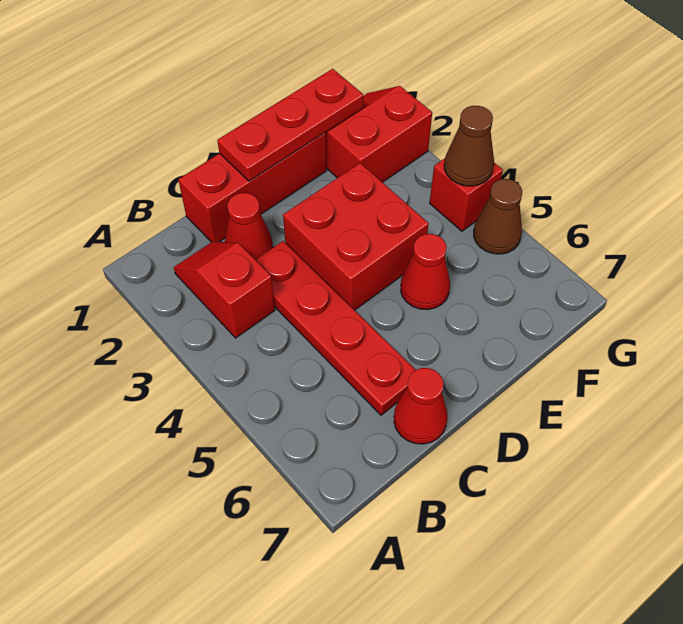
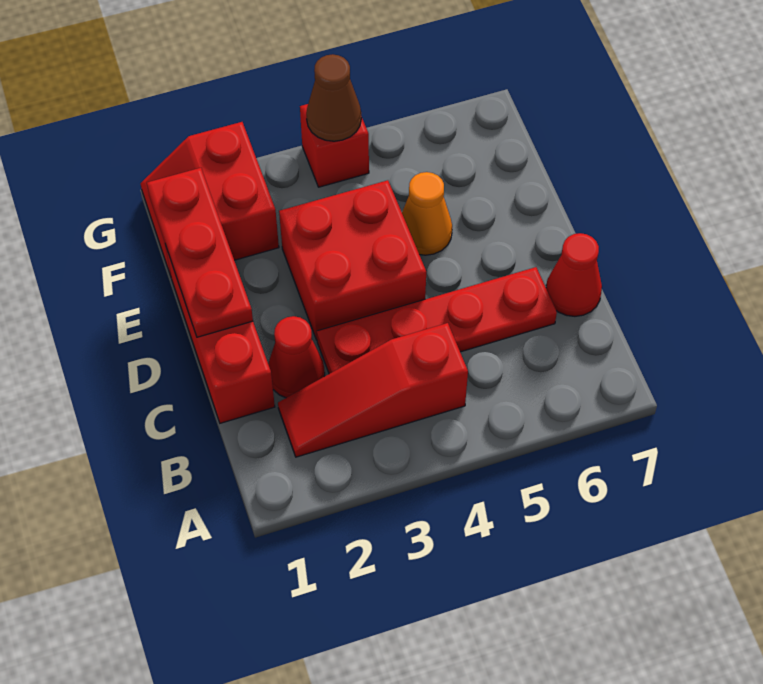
red slope B2:B3 level 1 top 3 -> red slope B2:B4 level 1 top 4
red cone E5 level 1 -> orange cone E5 level 1
brown cone G5 level 1 -> none

